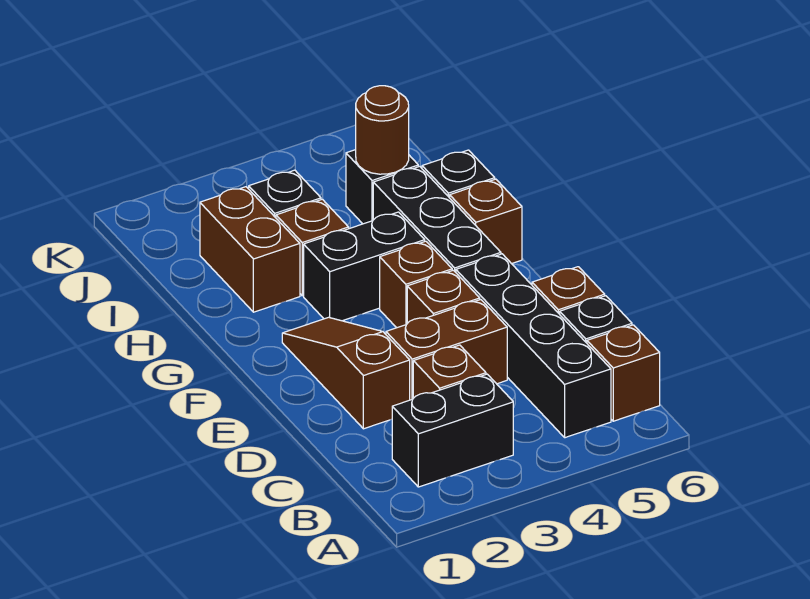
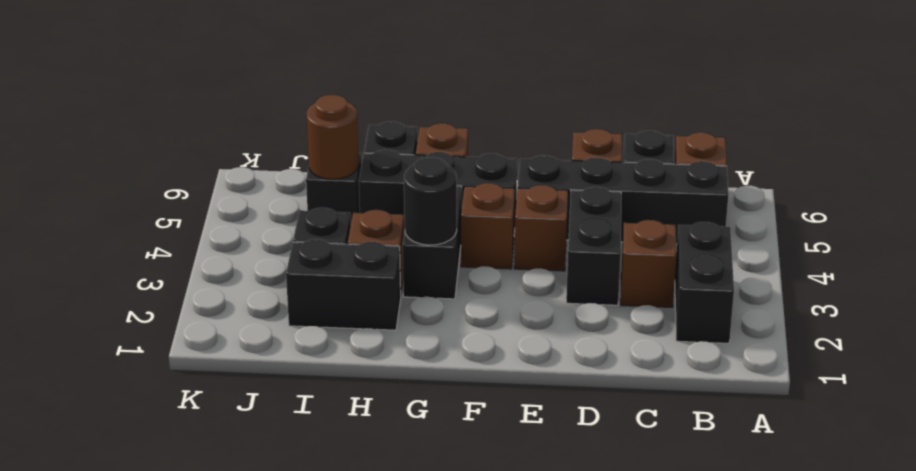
brown slope D2:F2 level 1 top D -> none
brown brick D3:D4 level 1 -> black brick D3:D4 level 1
none -> black round brick G3 level 2
brown brick H2:I2 level 1 -> black brick H2:I2 level 1

